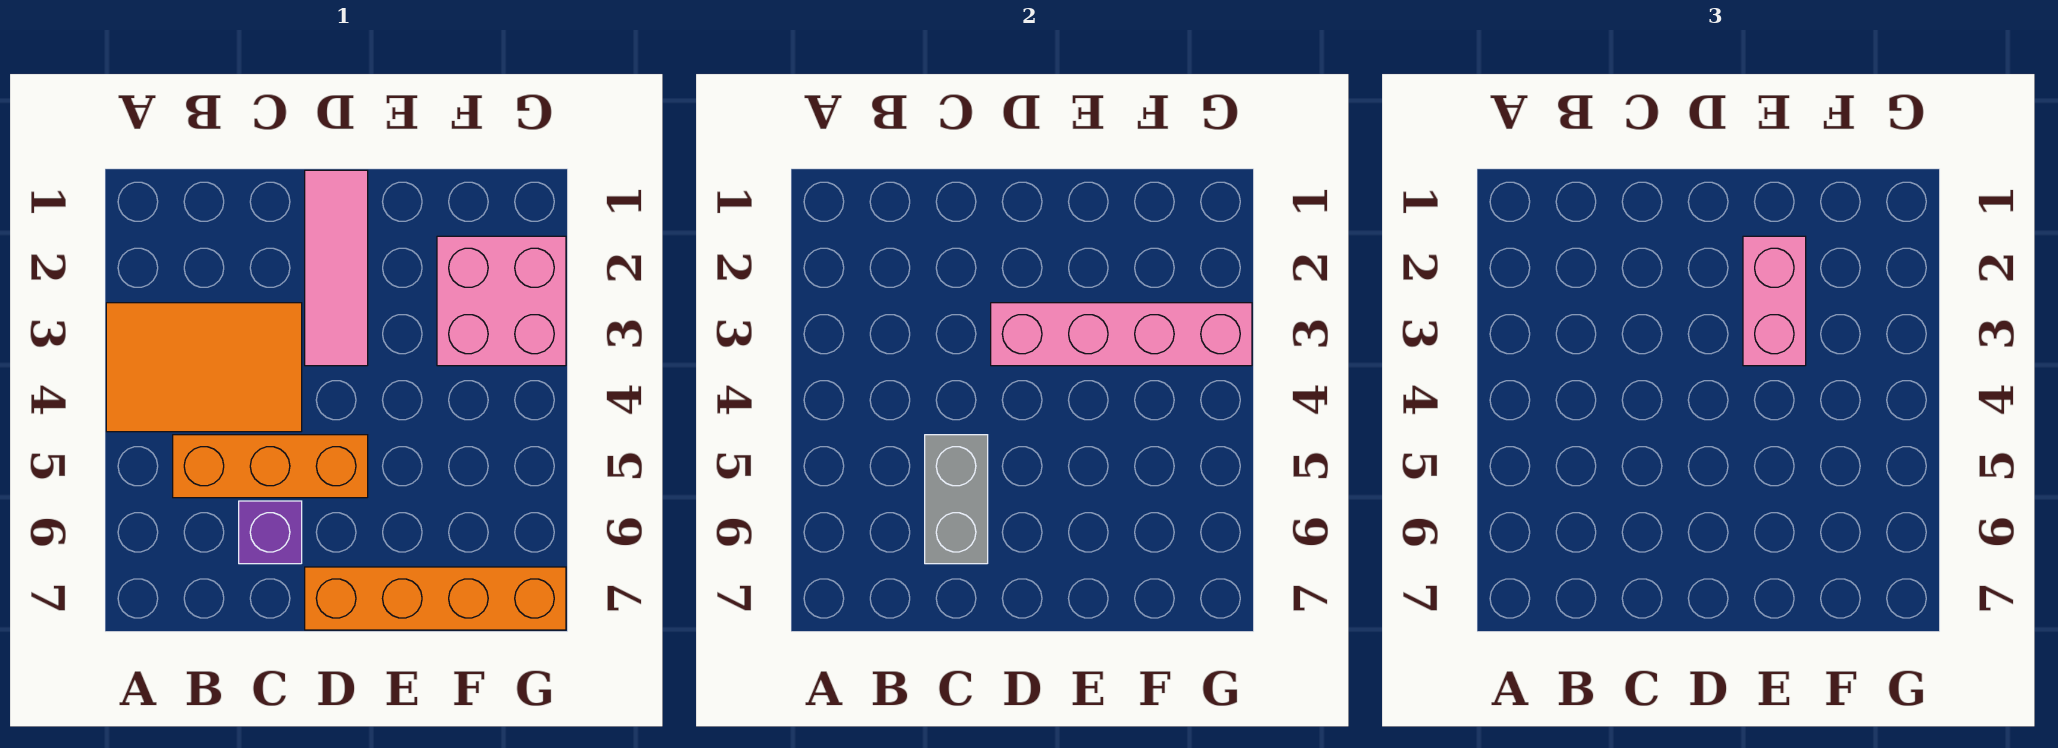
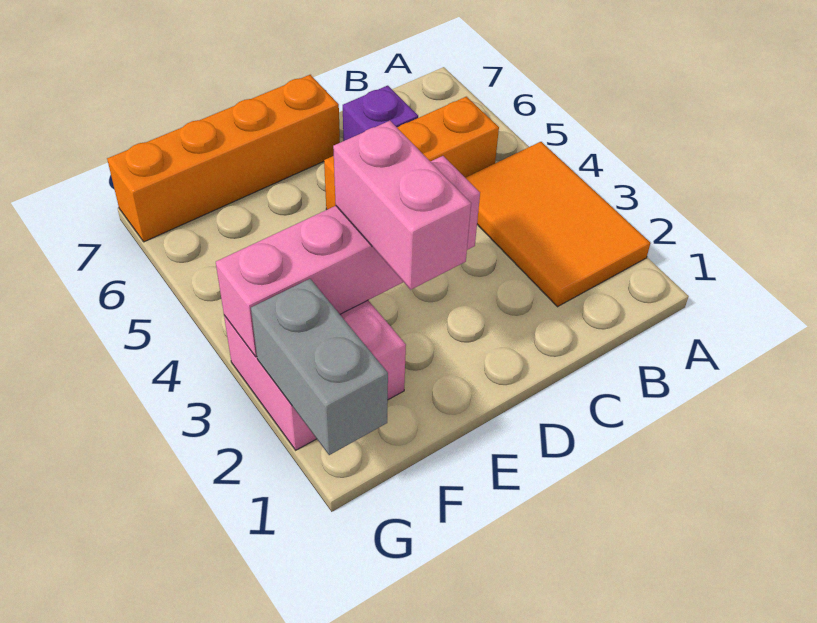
orange tile A3:C4 level 1 -> orange tile A2:B4 level 1
grey brick C5:C6 level 2 -> grey brick G1:G2 level 2
pink tile D1:D3 level 1 -> none

